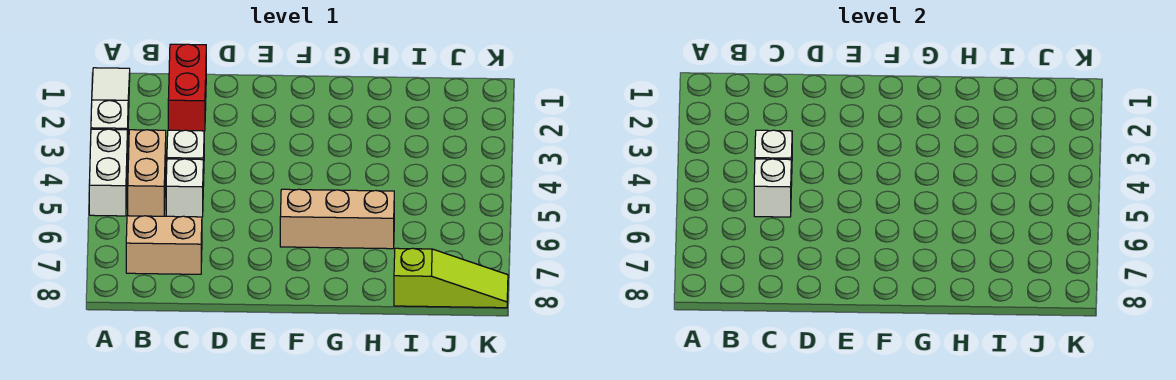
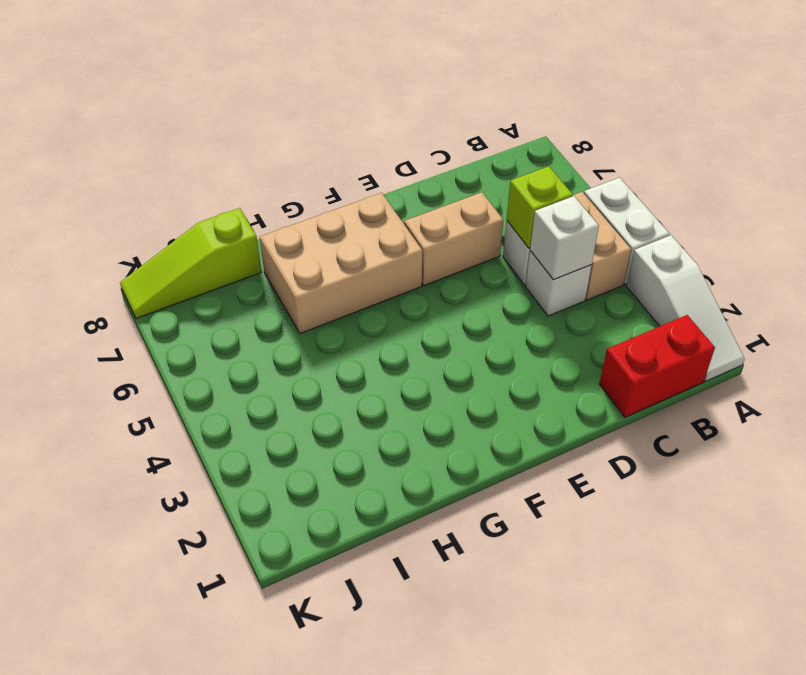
tan brick B7:C7 level 1 -> tan brick D6:E6 level 1
red brick C1:C2 level 1 -> red brick B1:C1 level 1
white brick C5 level 2 -> lime brick C5 level 2
tan brick F6:H6 level 1 -> tan brick F6:H7 level 1

